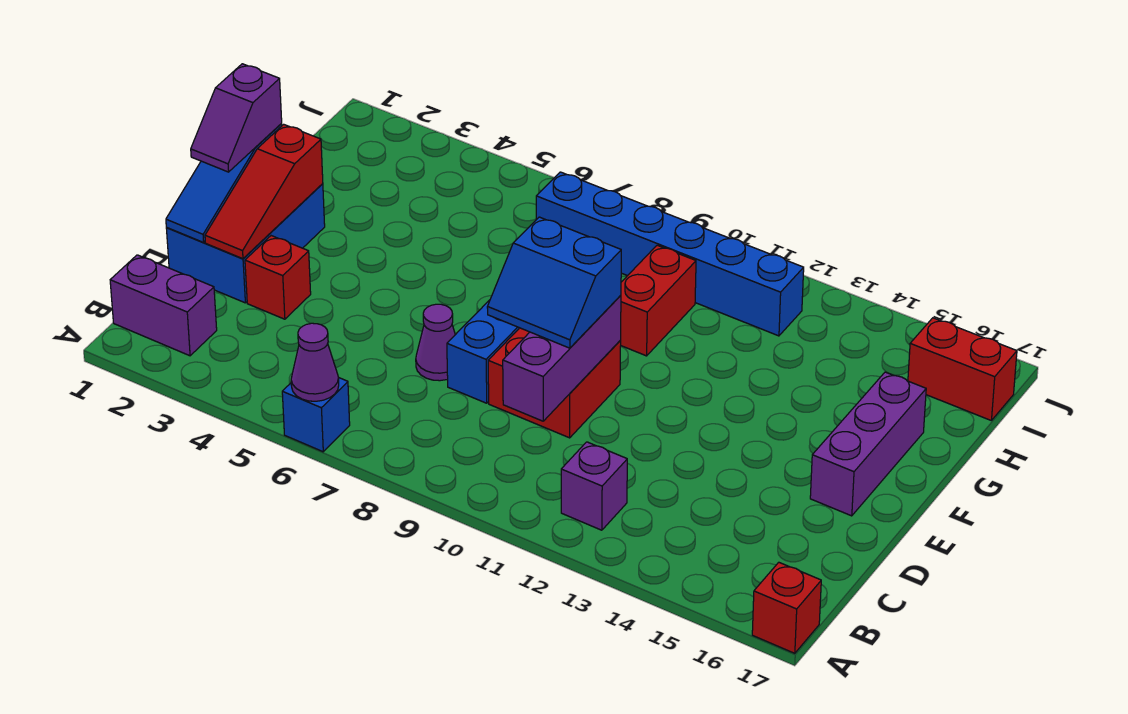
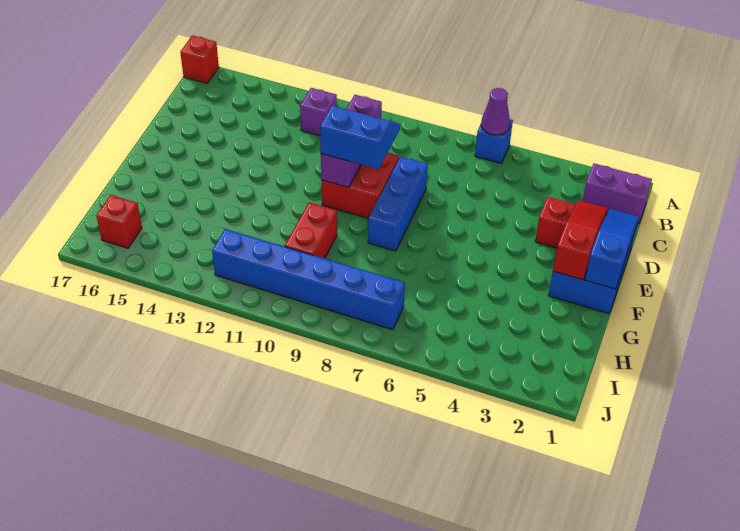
purple cone D7 level 1 -> none
purple slope E1:F1 level 3 top F -> none
purple brick E16:G16 level 1 -> none
red brick I16:I17 level 1 -> red brick I16 level 1

